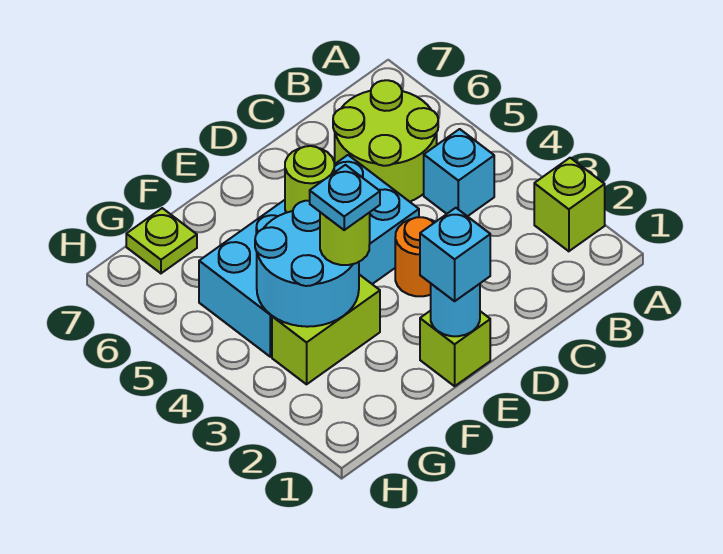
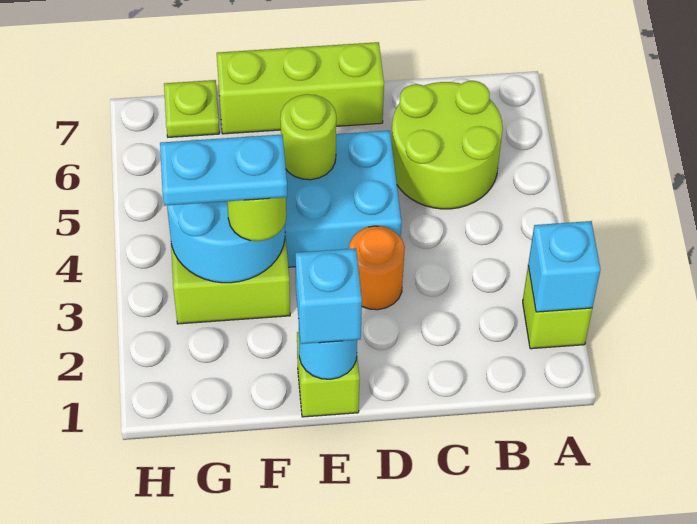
cyan brick B4 level 1 -> cyan brick A2 level 2
none -> lime brick D7:F7 level 1
cyan plate F3 level 4 -> cyan plate F3:G3 level 4

